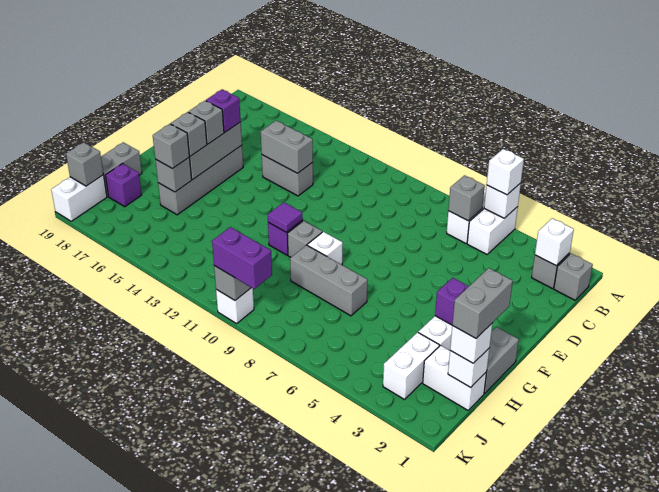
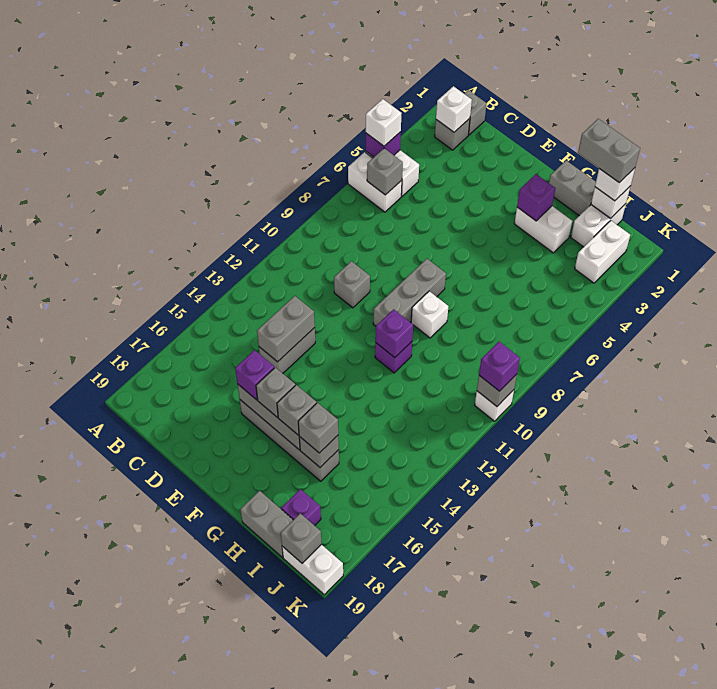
white brick A5 level 2 -> purple brick A5 level 2
grey brick G10 level 1 -> grey brick D10 level 1
purple tile G11 level 2 -> purple brick G11 level 2
grey brick H7:H9 level 1 -> grey brick F8:F10 level 1
white brick I3:J3 level 1 -> white brick J2:J3 level 1
purple brick K9:K10 level 3 -> purple brick K10 level 3

